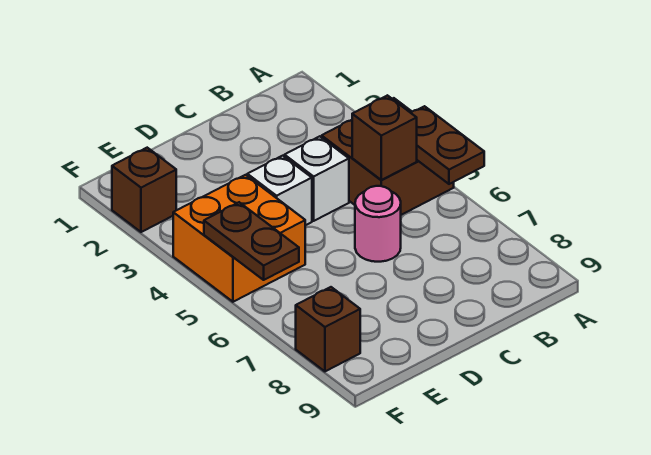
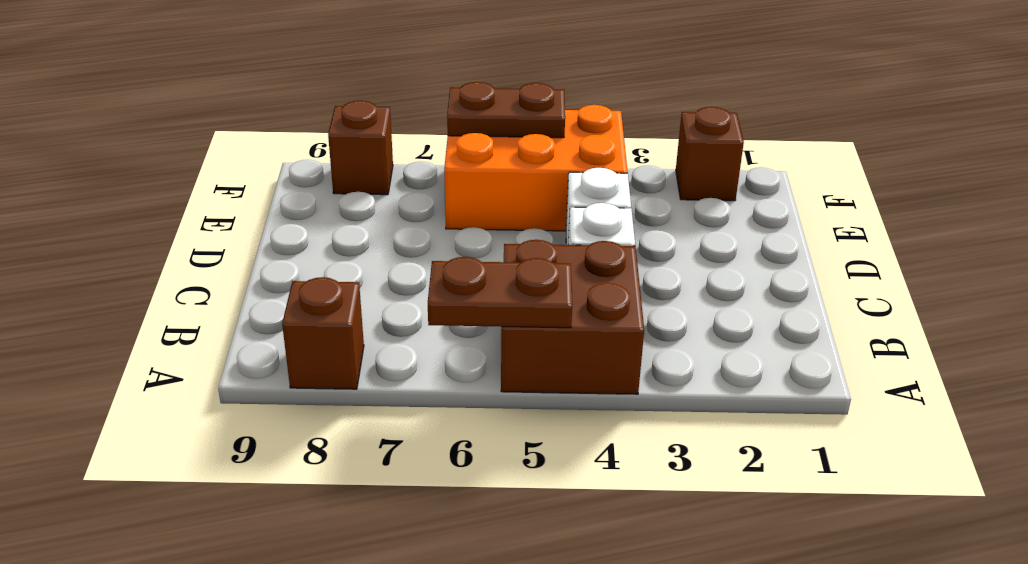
brown brick B5 level 2 -> brown brick A8 level 1
pink round brick C6 level 1 -> none
orange brick E4:F5 level 1 -> orange brick E4:F6 level 1

